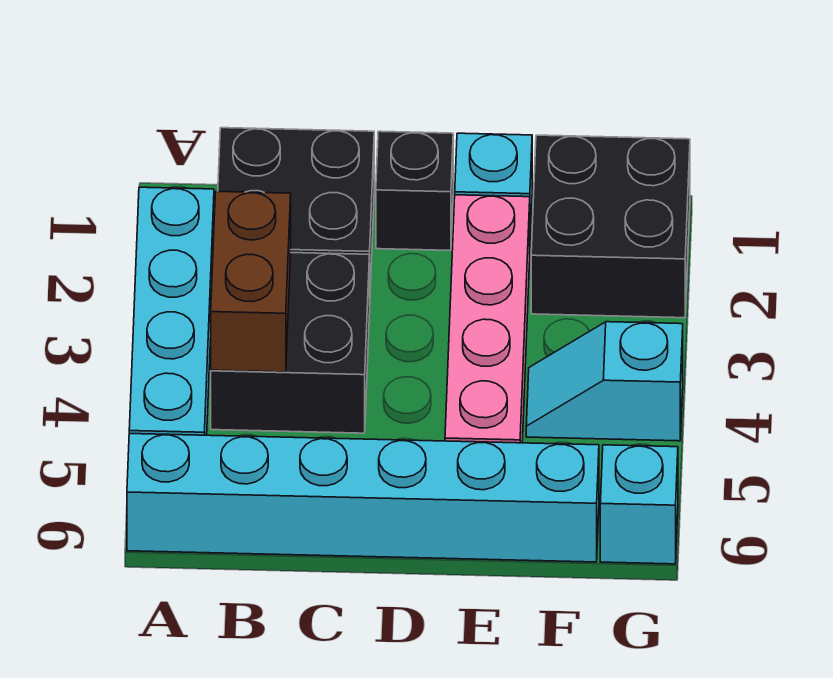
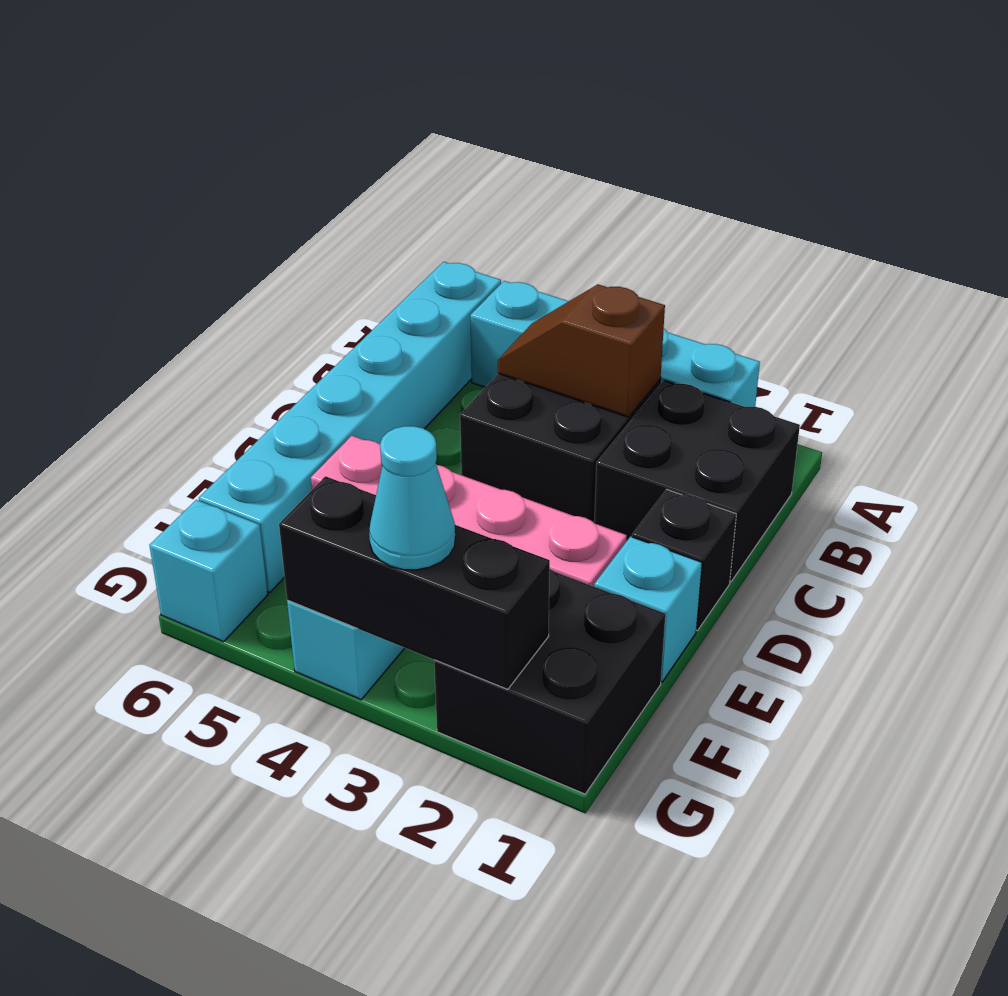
brown brick B3:B4 level 2 -> brown slope B3:B4 level 2 top 3
none -> black brick G2:G4 level 2
none -> cyan cone G3 level 3

